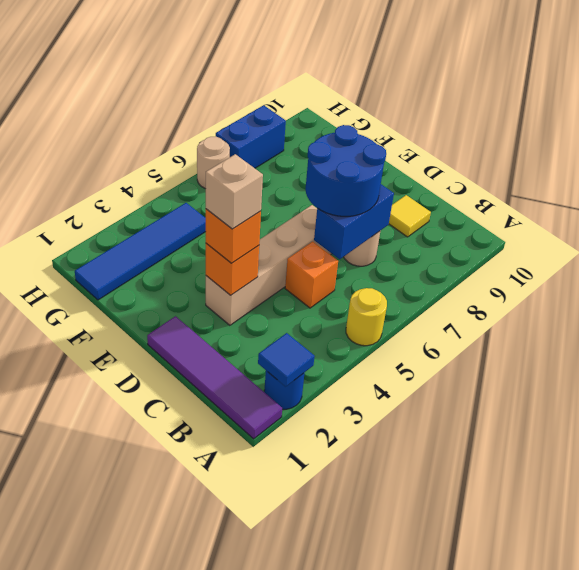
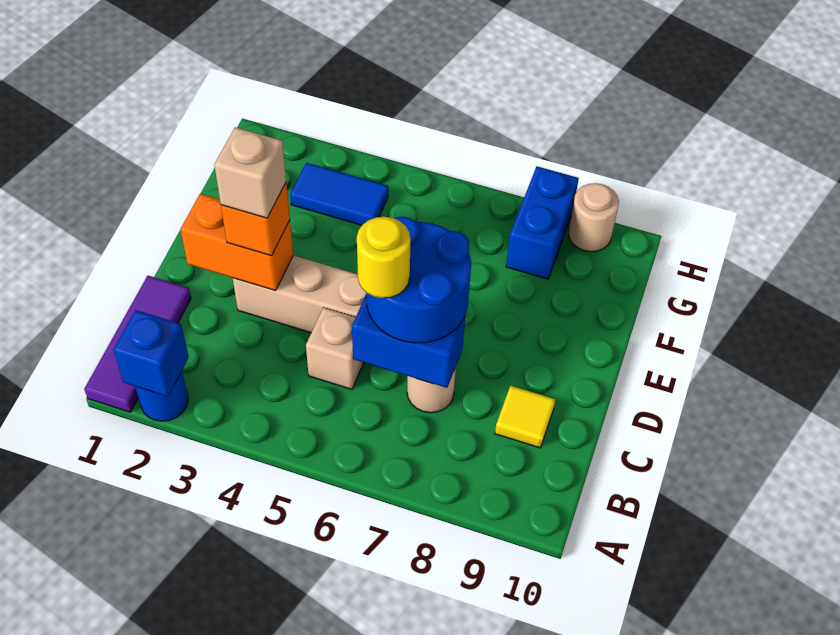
purple tile A1:D1 level 1 -> purple tile A1:C1 level 1
blue tile A2 level 2 -> blue brick A2 level 2
yellow round brick A5 level 1 -> yellow round brick C6 level 4
orange brick C5 level 1 -> tan brick C5 level 1
orange brick D3 level 2 -> orange brick D2:D3 level 2
blue tile G1:G4 level 1 -> blue tile G3:G4 level 1
tan round brick H6 level 1 -> tan round brick H9 level 1
blue brick H7:H8 level 1 -> blue brick G8:H8 level 1

